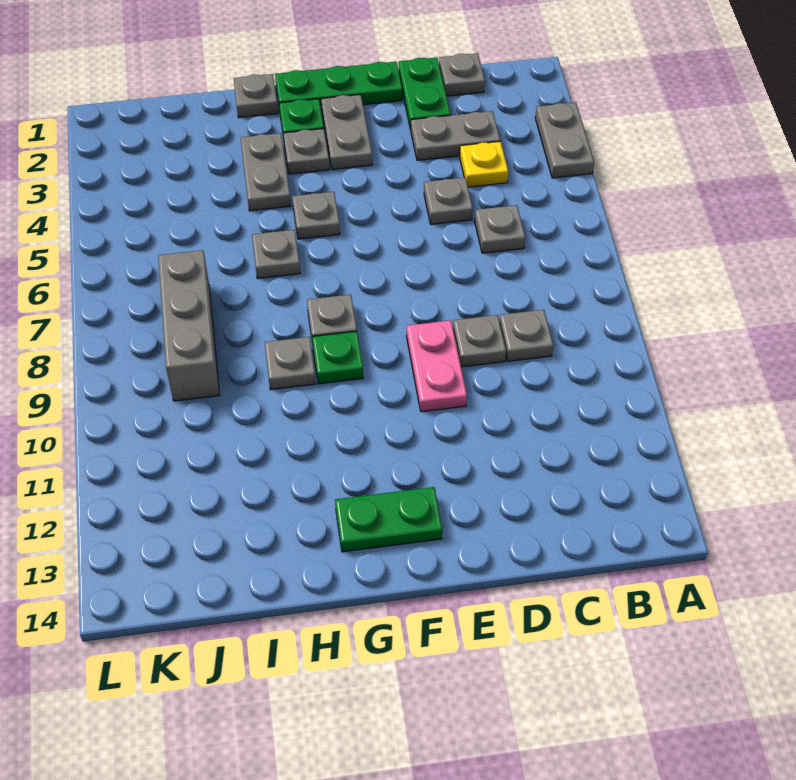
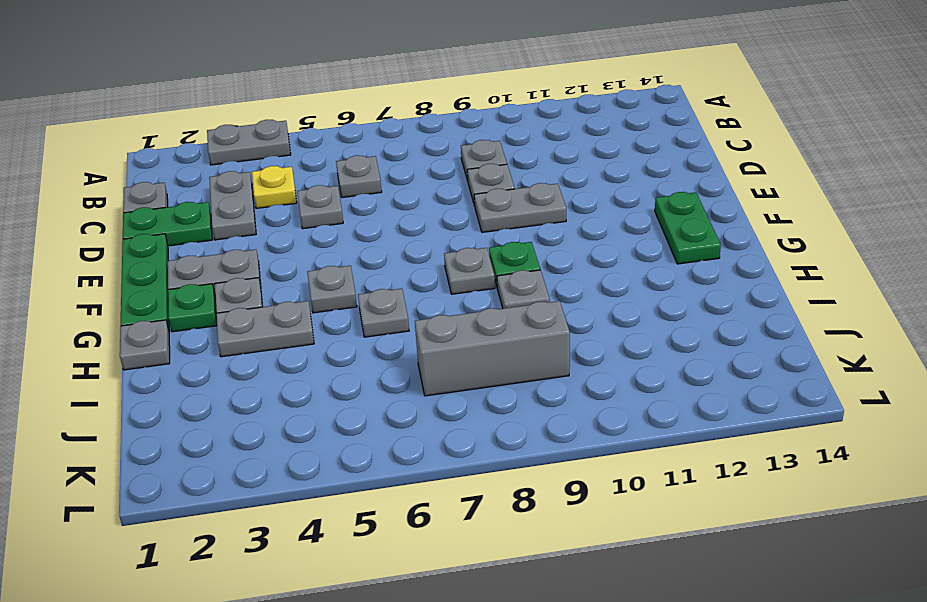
pink plate E9:E10 level 1 -> grey plate E9:E10 level 1

